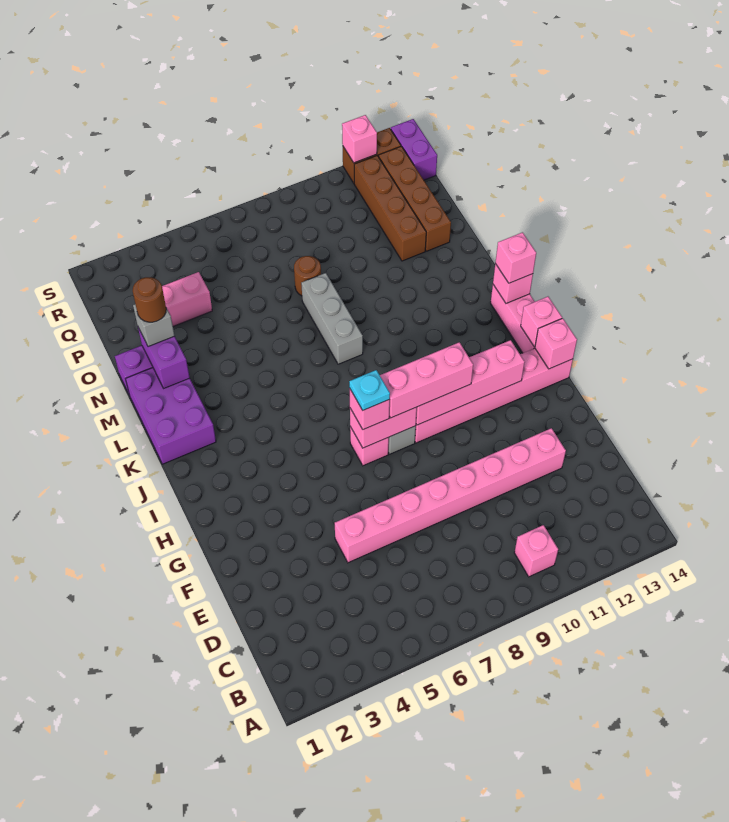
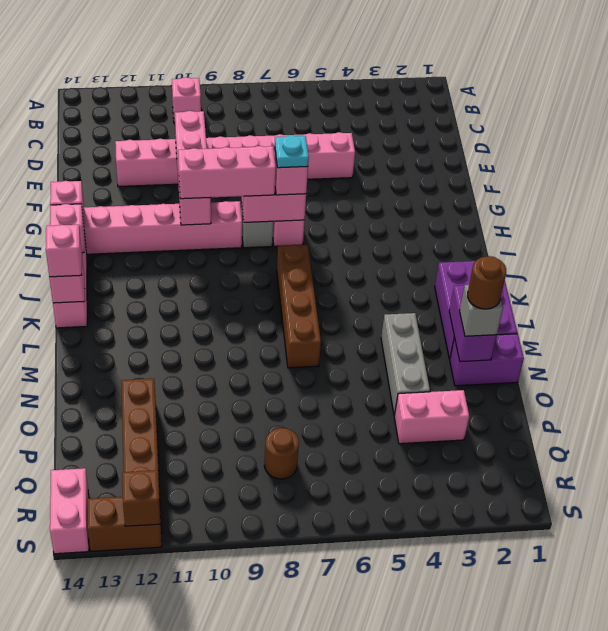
pink brick H9:H12 level 2 -> pink brick E10:H10 level 2
grey brick L8:N8 level 1 -> grey brick M4:O4 level 1
brown round brick O8 level 1 -> brown round brick Q8 level 1
brown brick O13:R13 level 1 -> brown brick J7:M7 level 1
purple brick R14:S14 level 1 -> pink brick R14:S14 level 1
pink brick S12 level 2 -> brown brick S12 level 2

